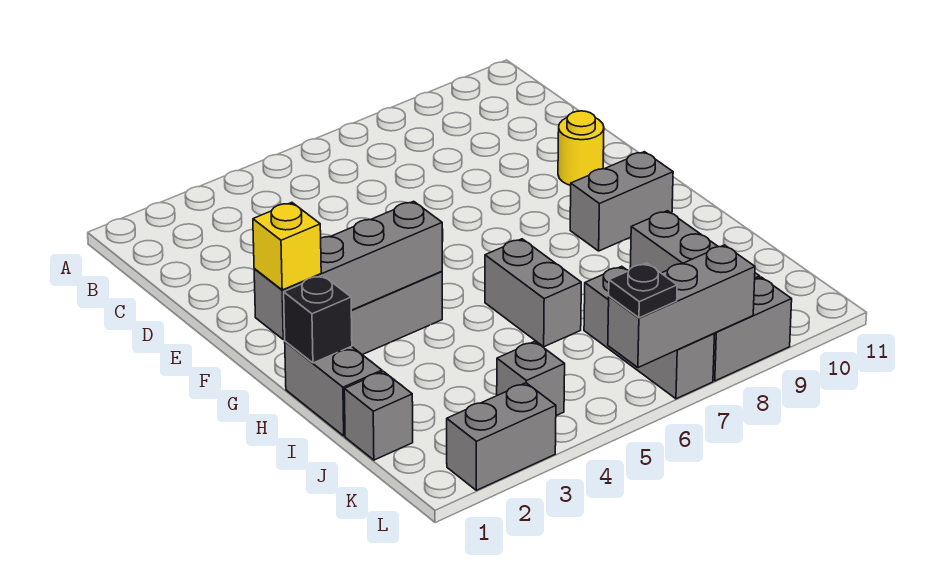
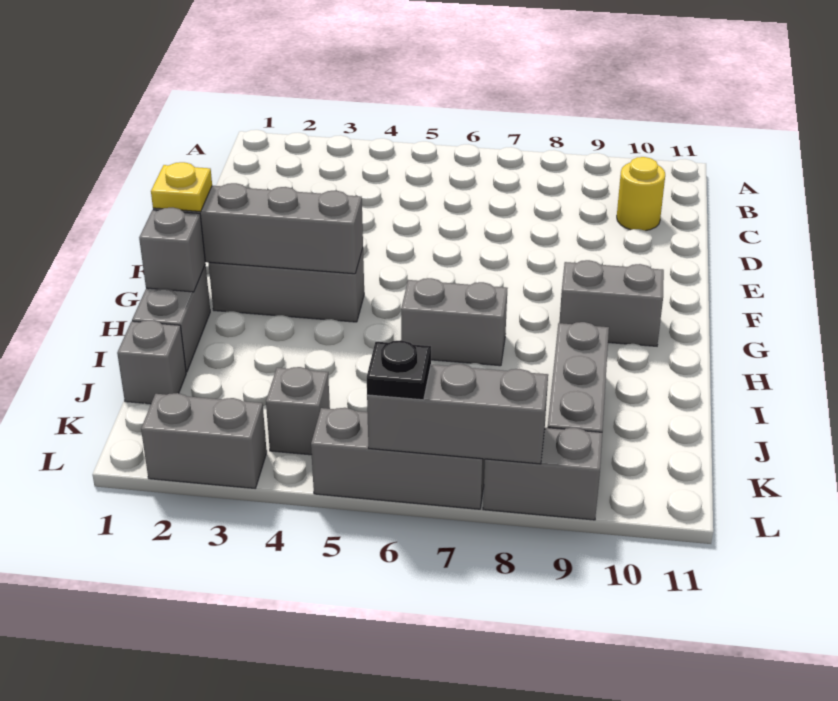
yellow round brick E10 level 1 -> yellow round brick C10 level 1
yellow brick G1 level 3 -> yellow plate G1 level 3
black brick H1 level 2 -> grey brick H1 level 2
grey brick H6:I6 level 1 -> grey brick H6:H7 level 1
grey brick J7:L7 level 1 -> grey brick L5:L7 level 1

